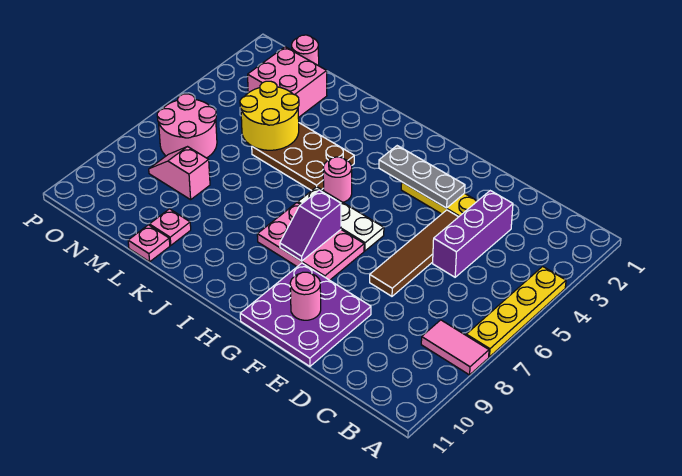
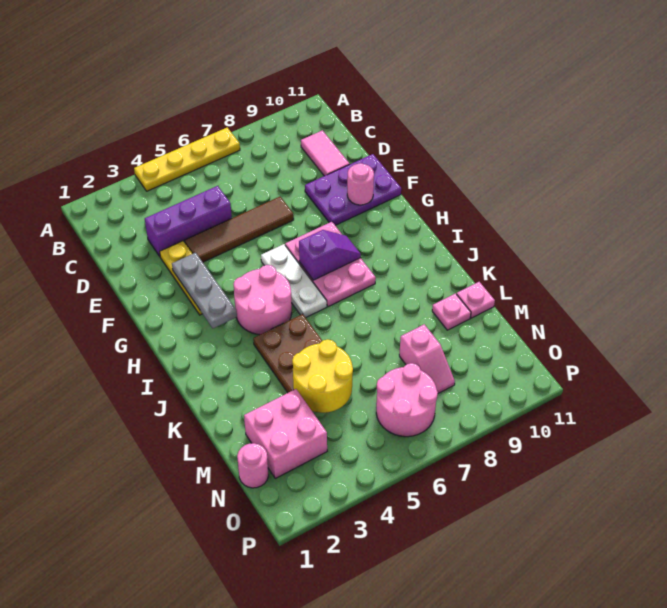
pink tile A8:B8 level 1 -> pink tile C10:D10 level 1
purple plate E9:G11 level 1 -> purple plate E9:F11 level 1
pink round brick I5 level 1 -> pink round brick H4:I5 level 1

